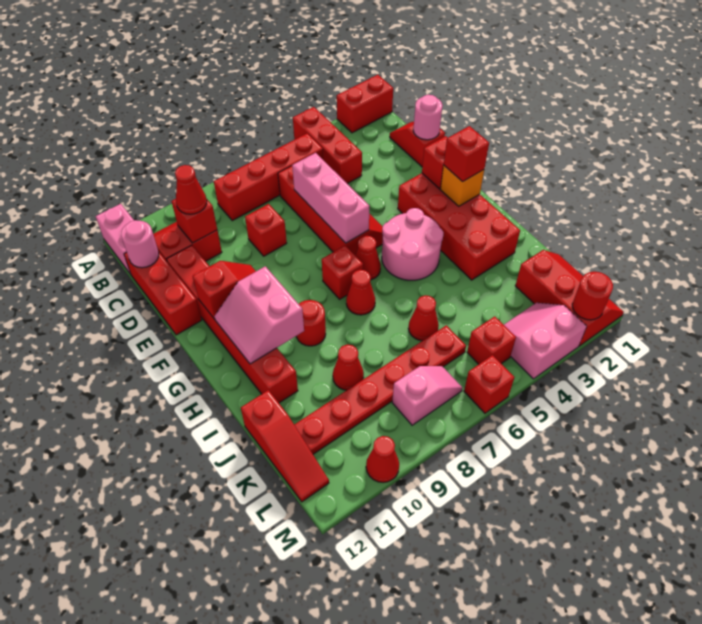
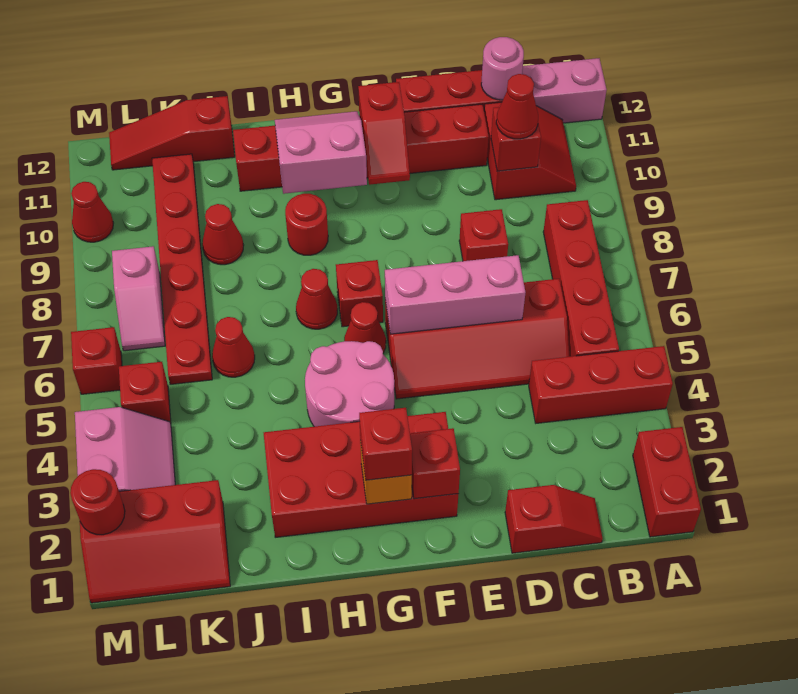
pink round brick D1 level 2 -> none

